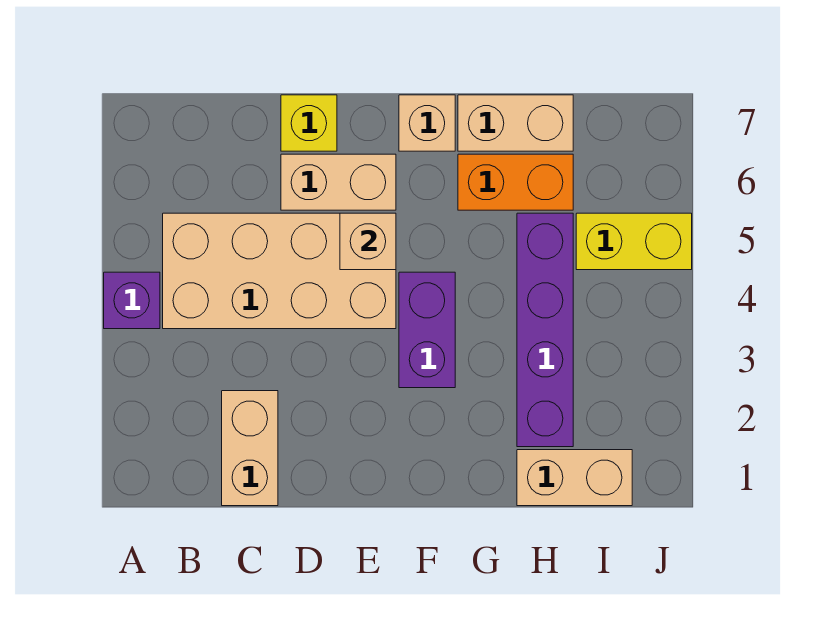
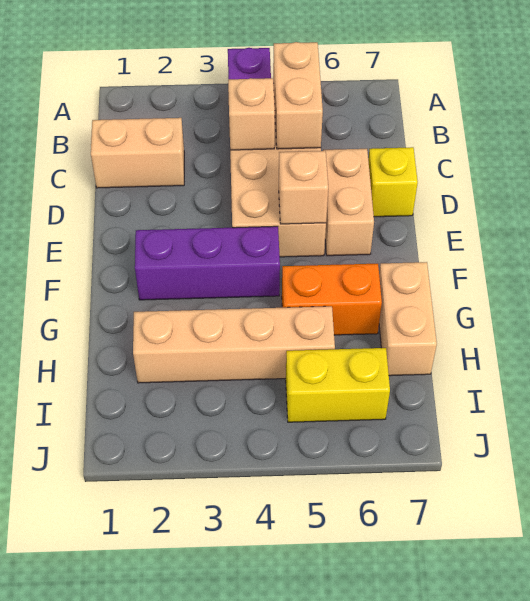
purple brick F3:F4 level 1 -> purple brick F2:F4 level 1
tan brick F7 level 1 -> tan brick C4 level 2
orange brick G6:H6 level 1 -> orange brick G5:G6 level 1
tan brick H1:I1 level 1 -> tan brick B5:C5 level 2
purple brick H2:H5 level 1 -> tan brick H2:H5 level 1
yellow brick I5:J5 level 1 -> yellow brick I5:I6 level 1

